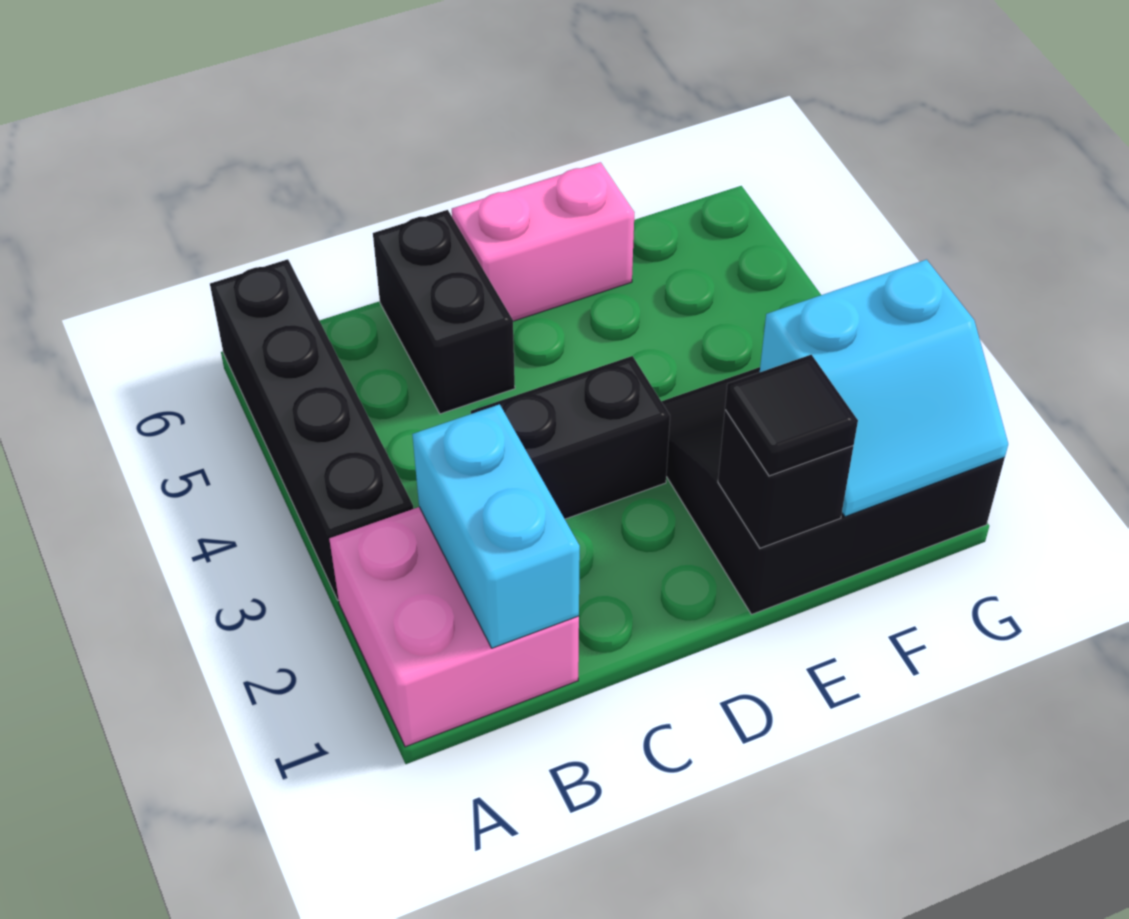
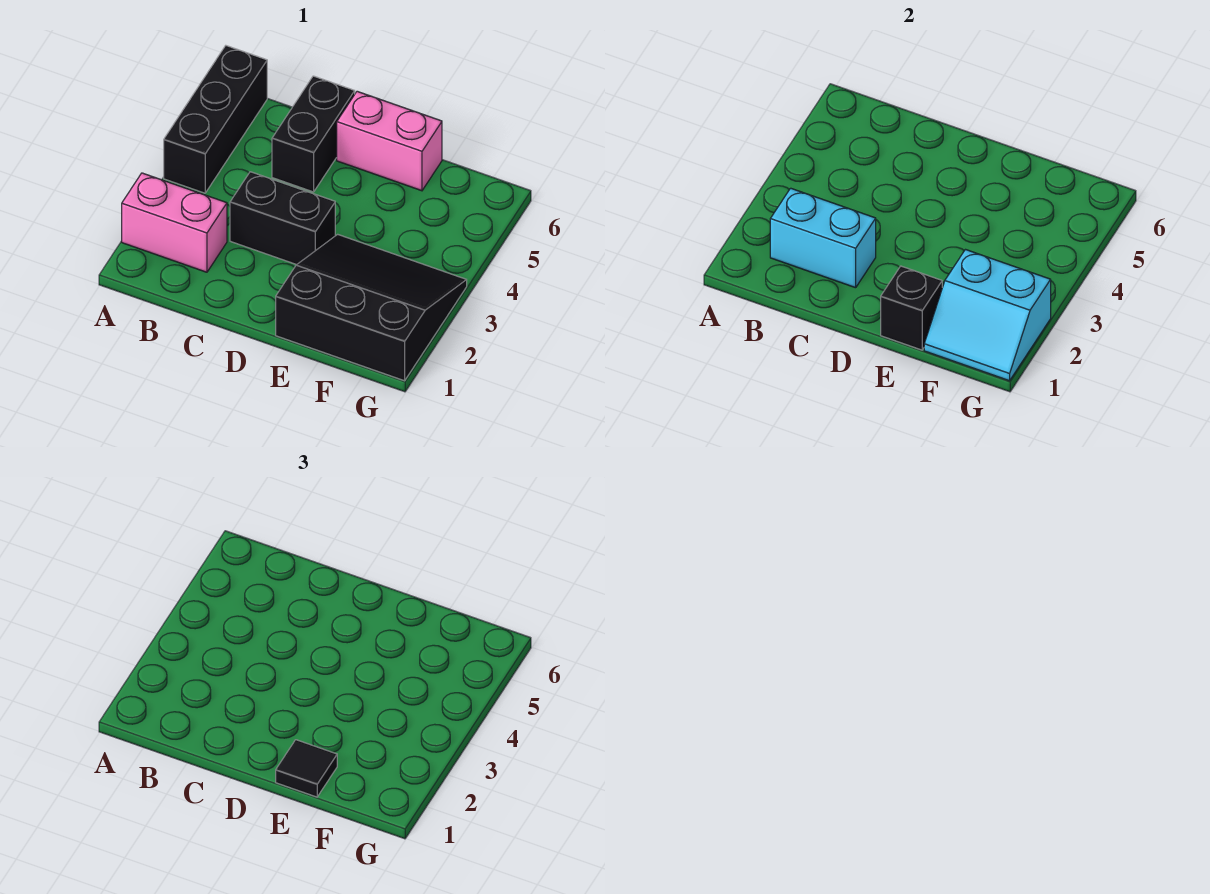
pink brick A1:B2 level 1 -> pink brick A2:B2 level 1
black brick A3:A6 level 1 -> black brick A4:A6 level 1
cyan brick B1:B2 level 2 -> cyan brick B2:C2 level 2

